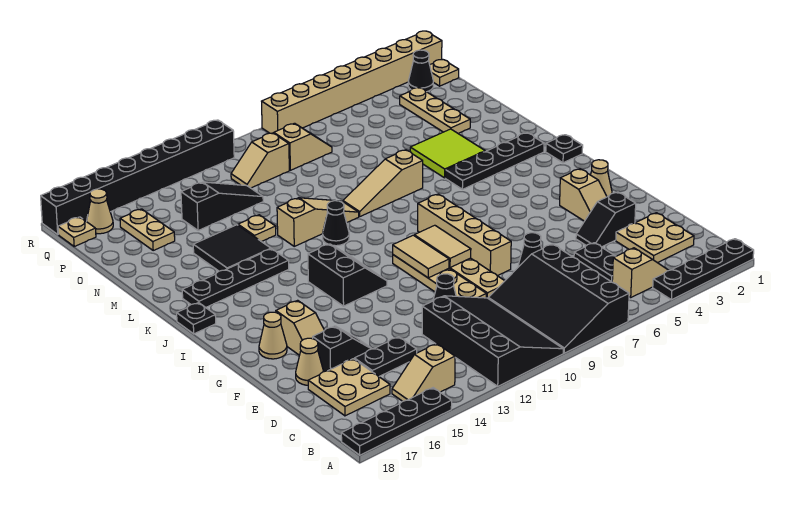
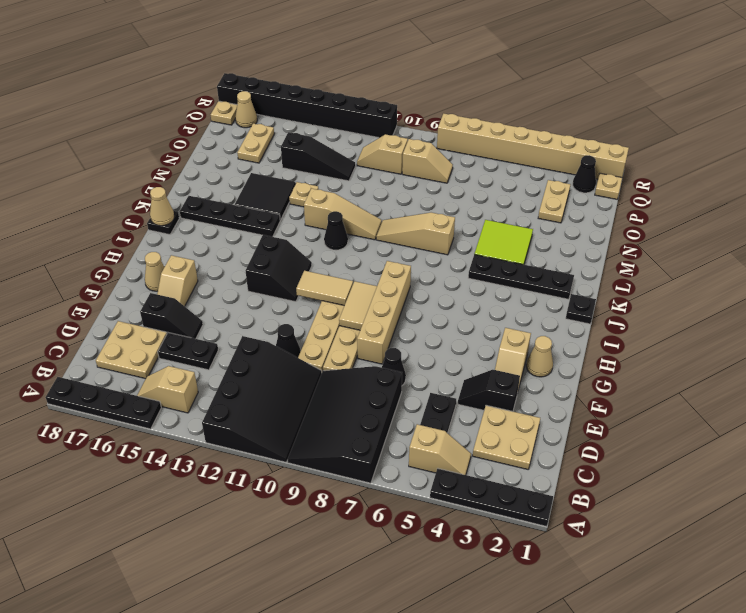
tan cone E17 level 1 -> tan cone J18 level 2
tan tile G10:H10 level 2 -> tan tile H10:H11 level 2
tan plate N3:P3 level 1 -> tan plate O3:P3 level 1

